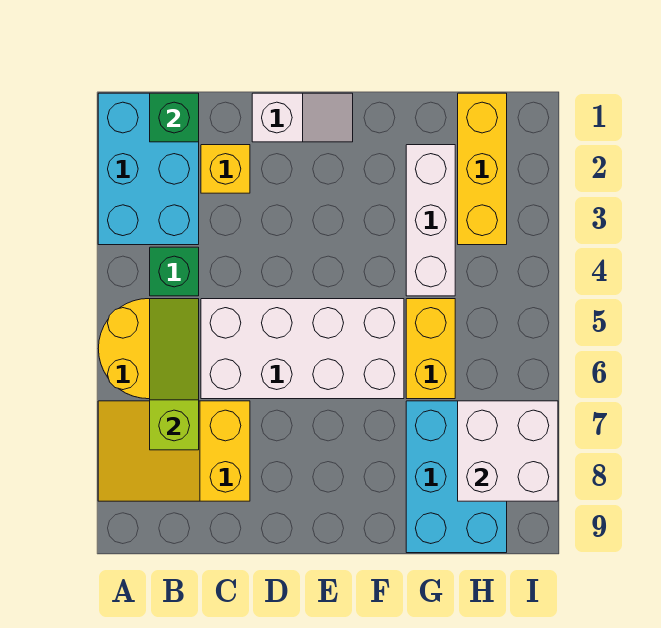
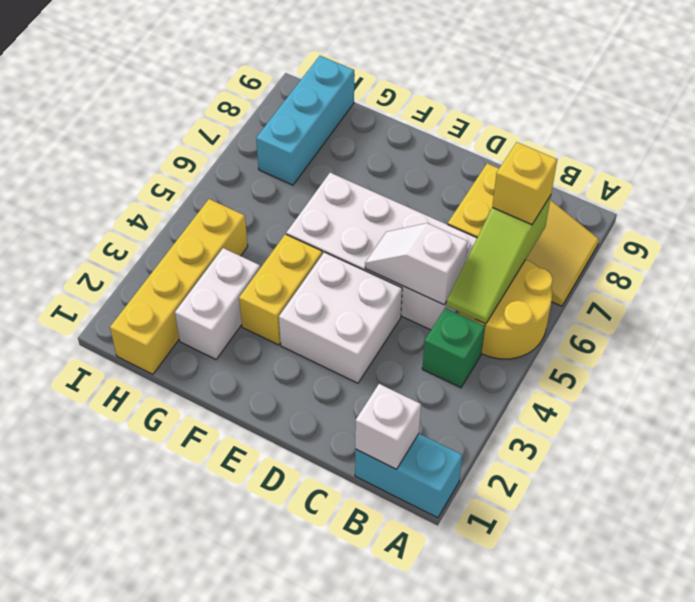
cyan brick A1:B3 level 1 -> cyan brick A1:B1 level 1
green brick B1 level 2 -> white brick B1 level 2
yellow brick C2 level 1 -> yellow brick B7 level 3
white slope D1:E1 level 1 top D -> white slope C5:D5 level 2 top C
white brick G2:G4 level 1 -> white brick G2:G3 level 1
yellow brick G5:G6 level 1 -> yellow brick F3:F4 level 1
cyan brick G7:H9 level 1 -> cyan brick H7:H9 level 1
yellow brick H1:H3 level 1 -> yellow brick H1:H4 level 1
white brick H7:I8 level 2 -> white brick D3:E4 level 1

